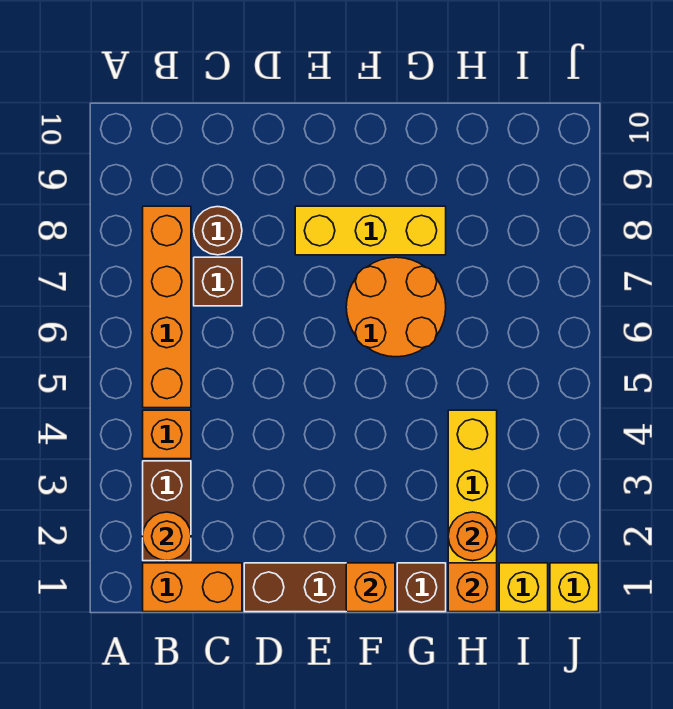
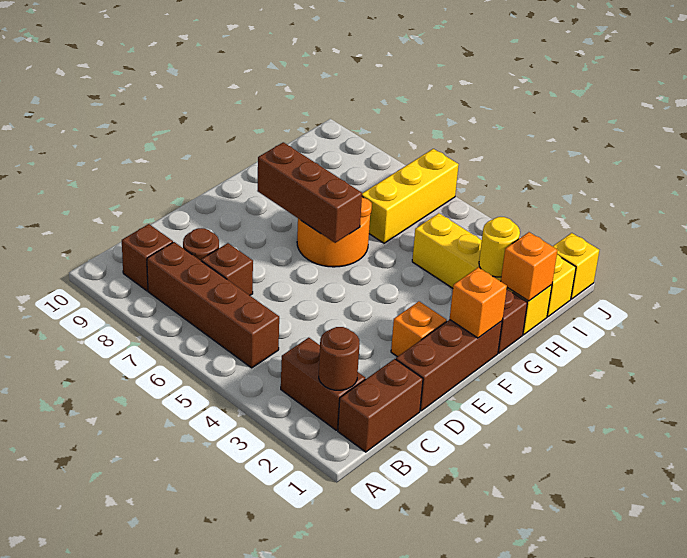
orange brick B1:C1 level 1 -> brown brick B1:C1 level 1
orange round brick B2 level 2 -> brown round brick B2 level 2
orange brick B4 level 1 -> orange brick E2 level 1
orange brick B5:B8 level 1 -> brown brick B5:B8 level 1
none -> brown brick B9 level 1
yellow brick E8:G8 level 1 -> yellow brick H6:J6 level 1
none -> brown brick F6:F8 level 2
orange round brick H2 level 2 -> yellow round brick H2 level 2

